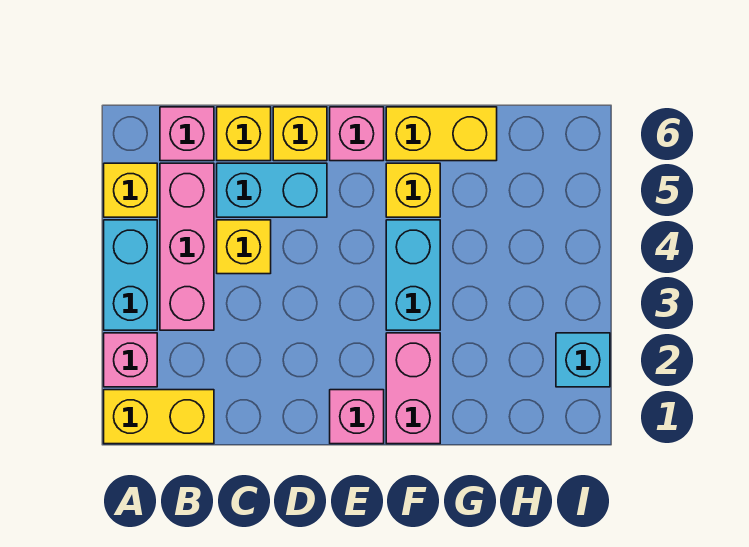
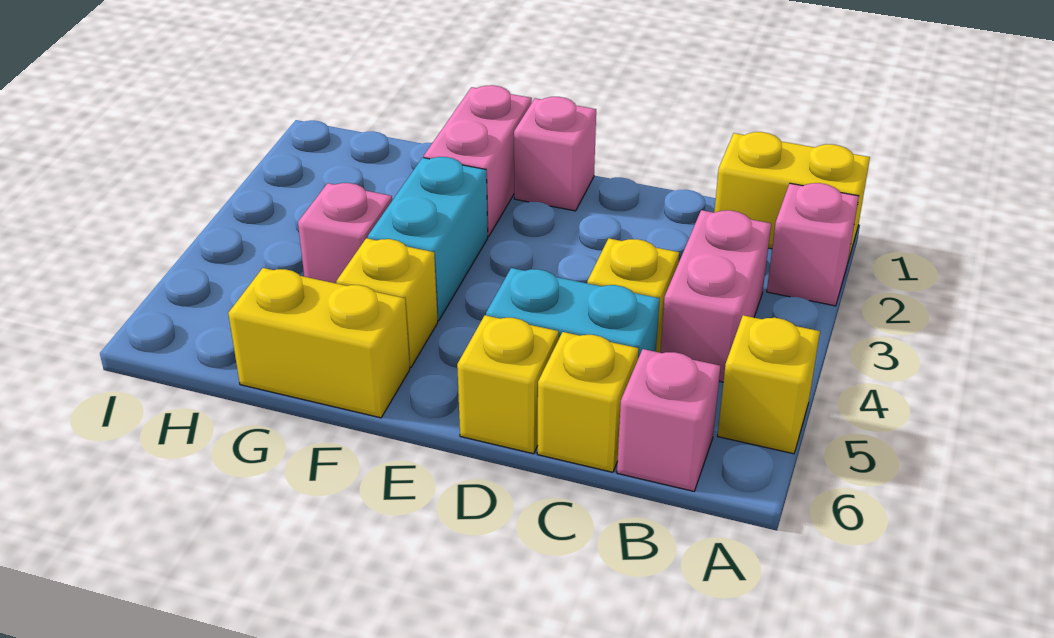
cyan brick A3:A4 level 1 -> none
pink brick B3:B5 level 1 -> pink brick B3:B4 level 1
pink brick E6 level 1 -> pink brick G4 level 1
cyan brick I2 level 1 -> none

